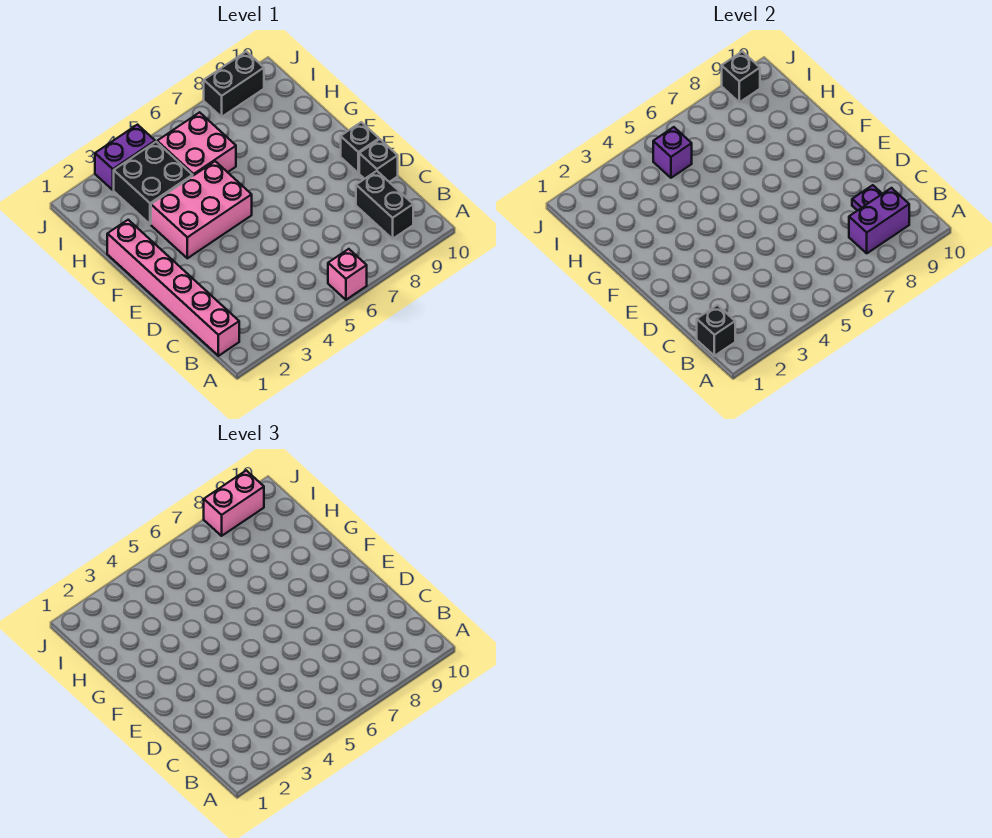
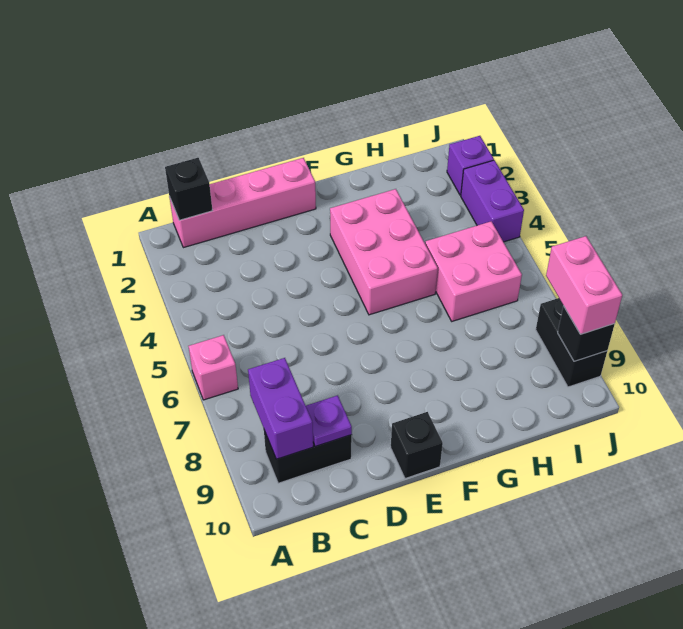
pink brick B1:G1 level 1 -> pink brick B1:E1 level 1
black brick D10 level 1 -> none
black brick H3:I4 level 1 -> none
purple brick I5 level 2 -> purple brick J2 level 1

